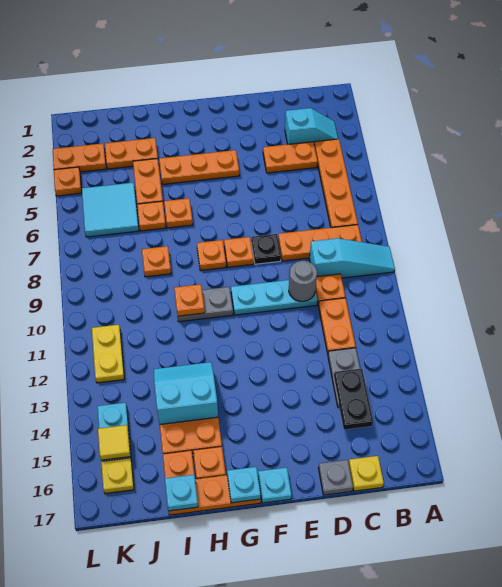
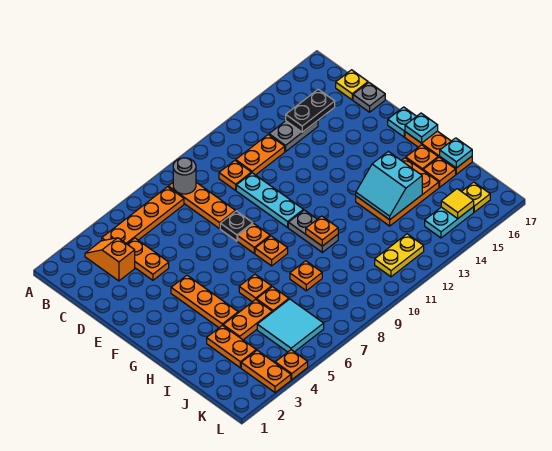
cyan slope A9:C9 level 1 top C -> none
cyan slope B3:C3 level 1 top C -> orange slope B3:C3 level 1 top C
grey round brick D10 level 2 -> grey round brick B8 level 2

